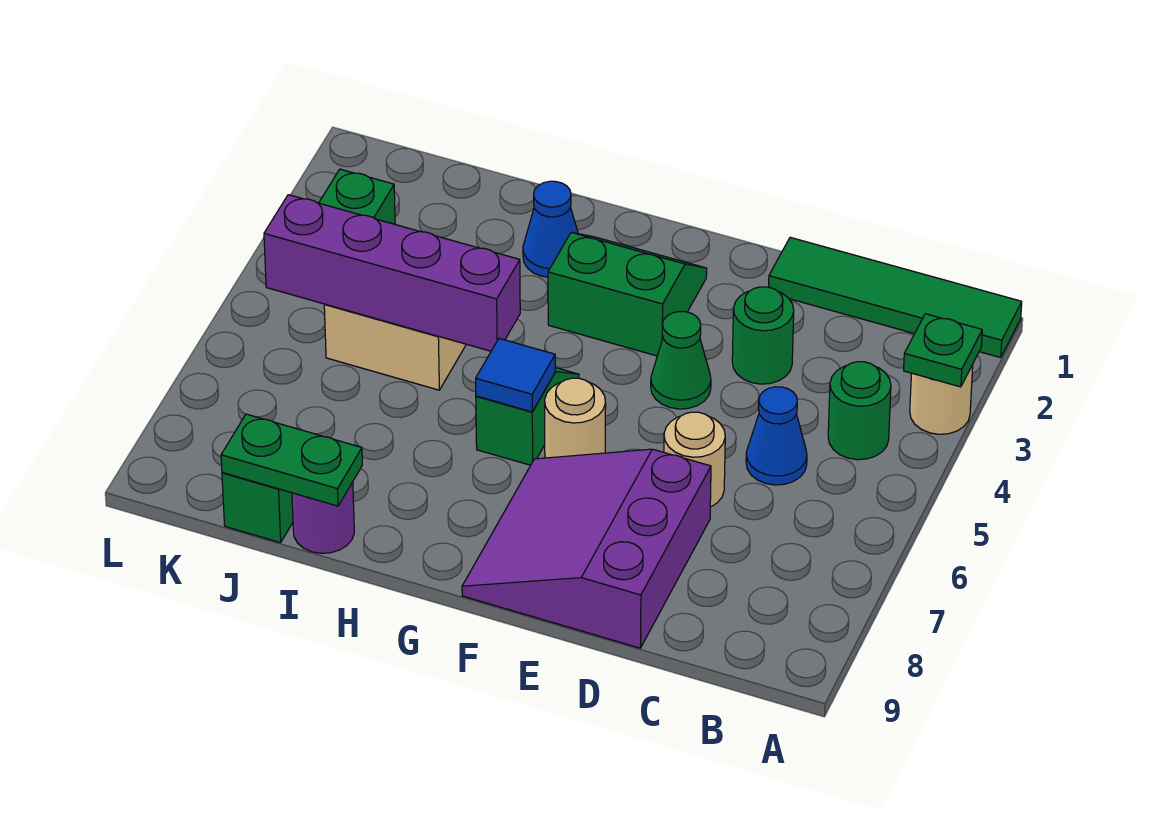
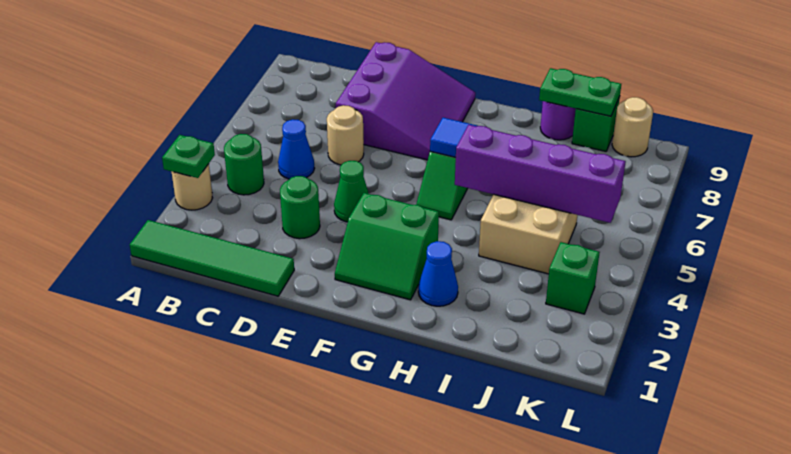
tan round brick F6 level 1 -> tan round brick K9 level 1

